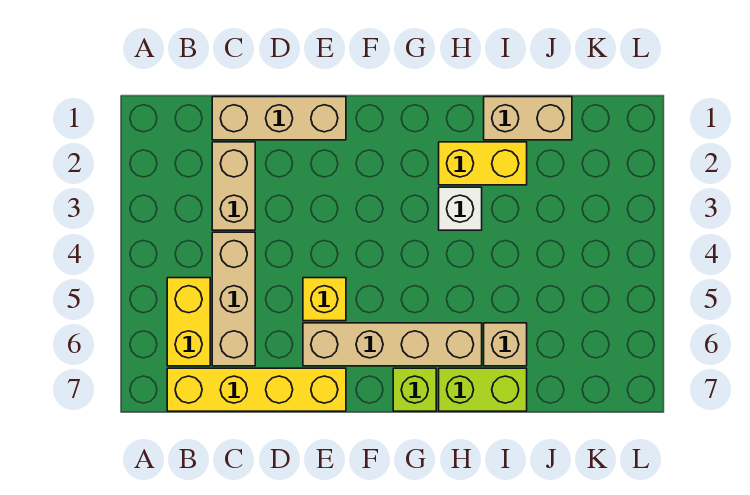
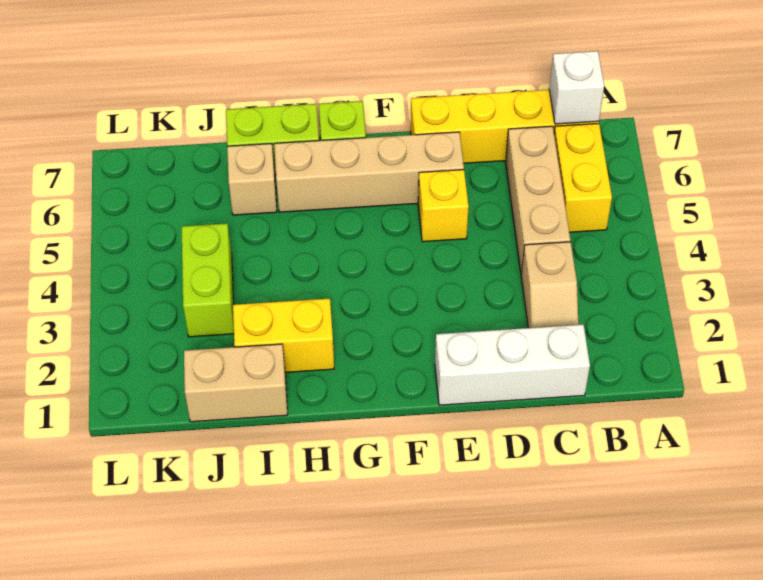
tan brick C1:E1 level 1 -> white brick C1:E1 level 1
tan brick C2:C3 level 1 -> tan slope C2:C3 level 1 top 3
white brick H3 level 1 -> white brick B7 level 2
none -> lime brick J3:J4 level 1

